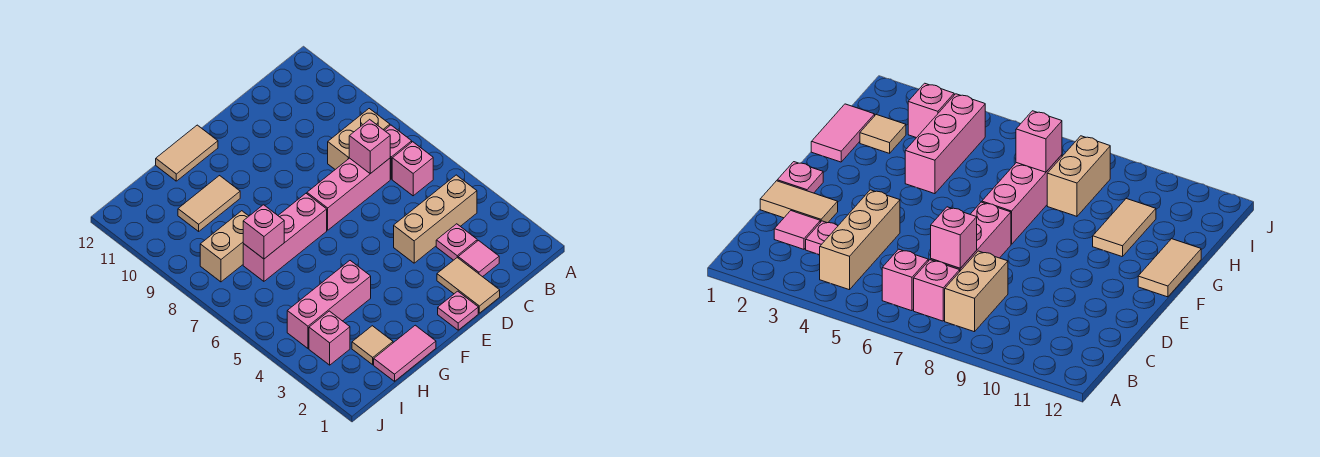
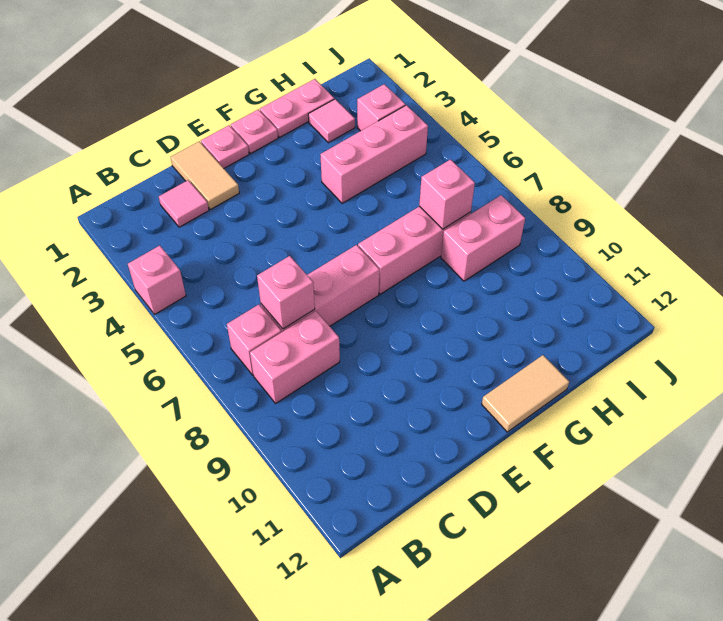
tan brick B4:D4 level 1 -> none
pink brick B6 level 1 -> pink brick A4 level 1
tan brick B8:C8 level 1 -> pink brick B8:C8 level 1
pink plate C3 level 1 -> pink plate F1 level 1
pink tile G1:H1 level 1 -> pink plate G1:H1 level 1
tan tile G10:H10 level 1 -> none
tan tile H2 level 1 -> pink tile H2 level 1
tan brick H8:I8 level 1 -> pink brick H8:I8 level 1

